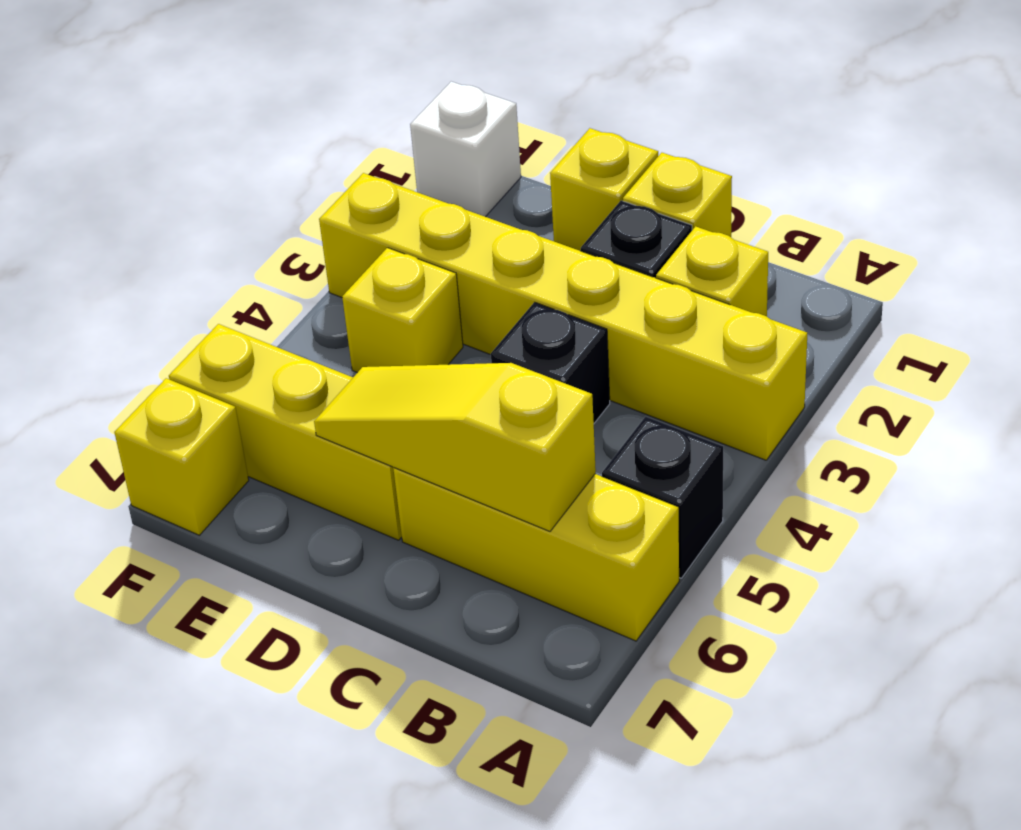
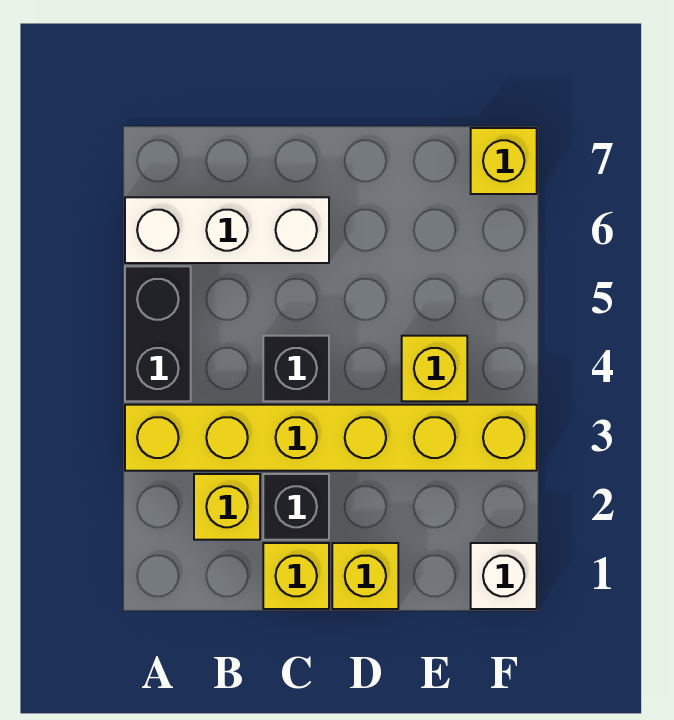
black brick A5 level 1 -> black brick A4:A5 level 1
yellow brick A6:C6 level 1 -> white brick A6:C6 level 1
yellow slope B6:D6 level 2 top B -> none
yellow brick D6:F6 level 1 -> none

